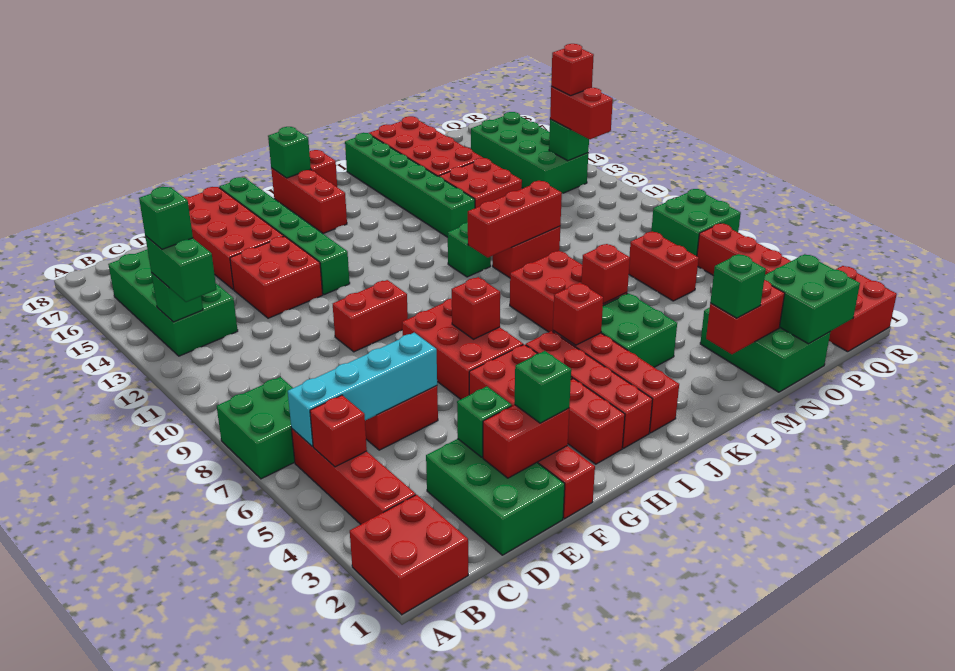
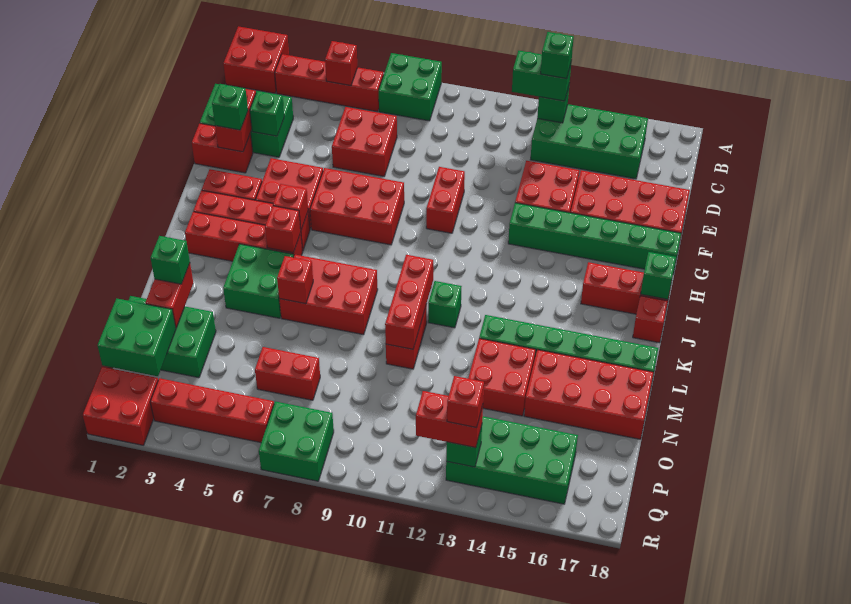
cyan brick B6:E6 level 2 -> none
red brick H7 level 2 -> red brick I5 level 2

